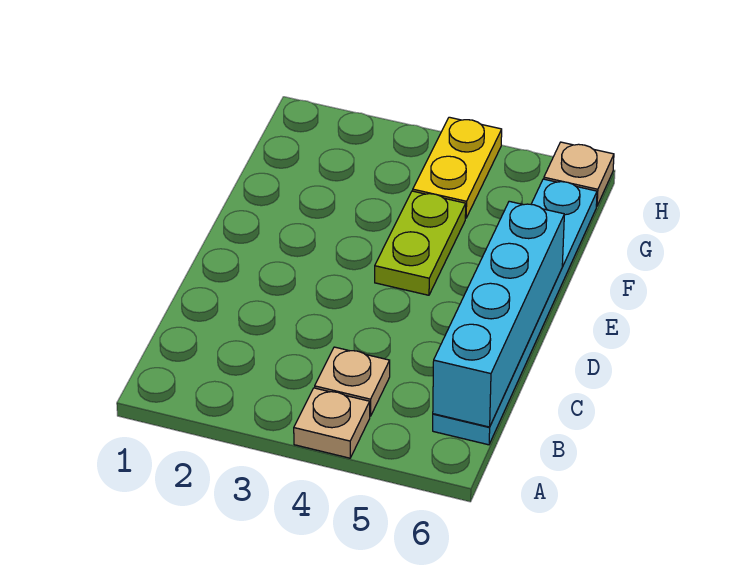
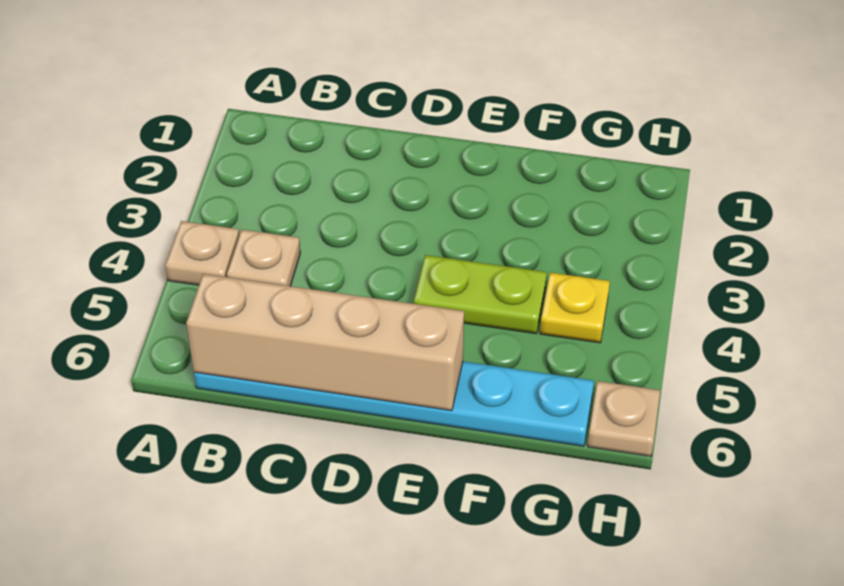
cyan brick B6:E6 level 2 -> tan brick B6:E6 level 2
yellow plate G4:H4 level 1 -> yellow plate G4 level 1

